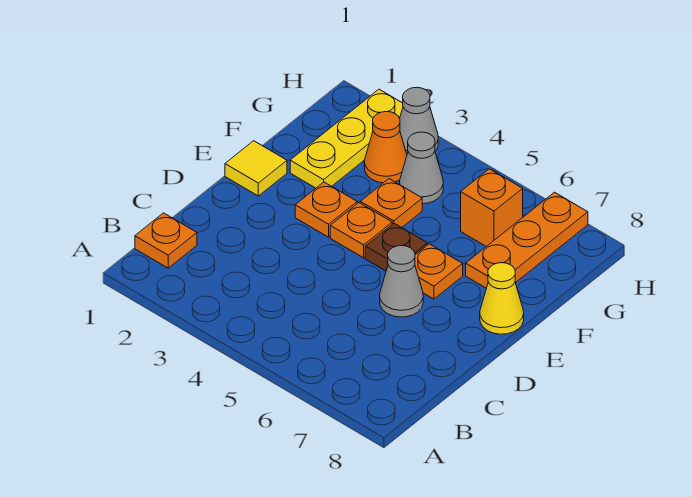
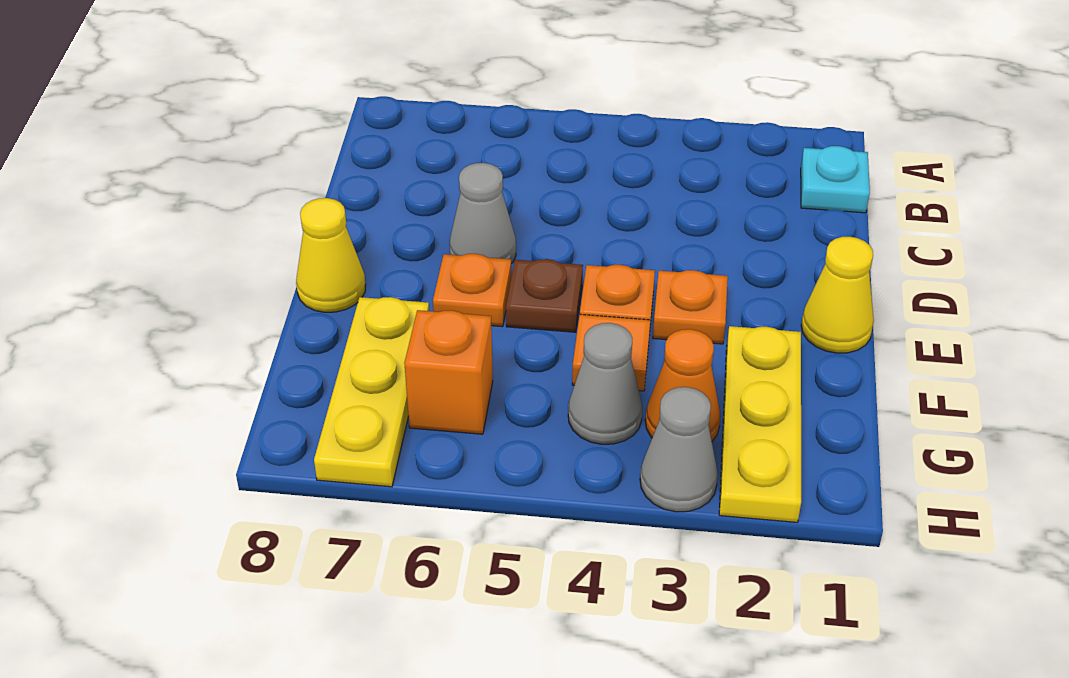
orange plate B1 level 1 -> cyan plate B1 level 1
yellow tile E1 level 1 -> yellow cone E1 level 1
orange plate F4 level 1 -> orange tile F4 level 1
orange plate F7:H7 level 1 -> yellow plate F7:H7 level 1

